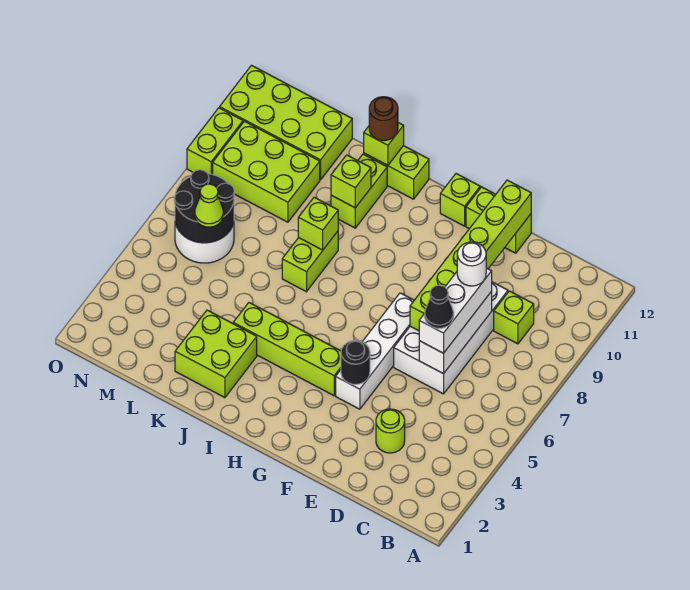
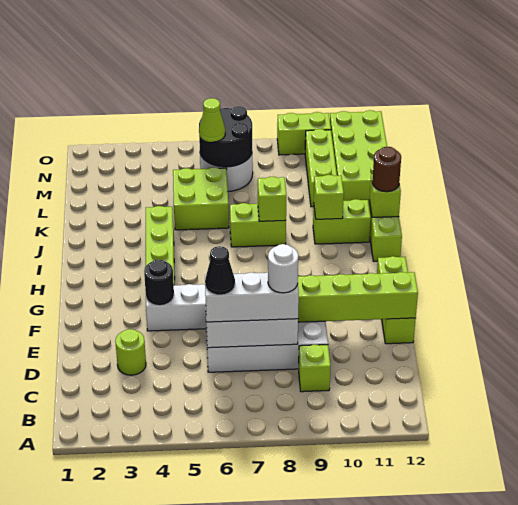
lime brick J2:K3 level 1 -> lime brick K5:L6 level 1
lime brick L9:N10 level 1 -> lime brick L10:N10 level 1

